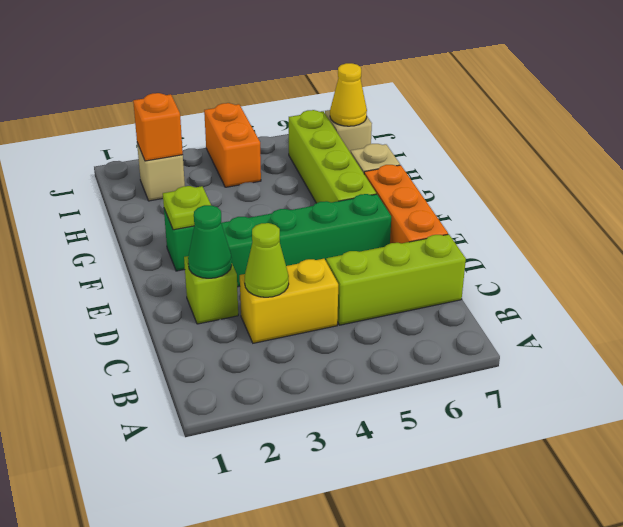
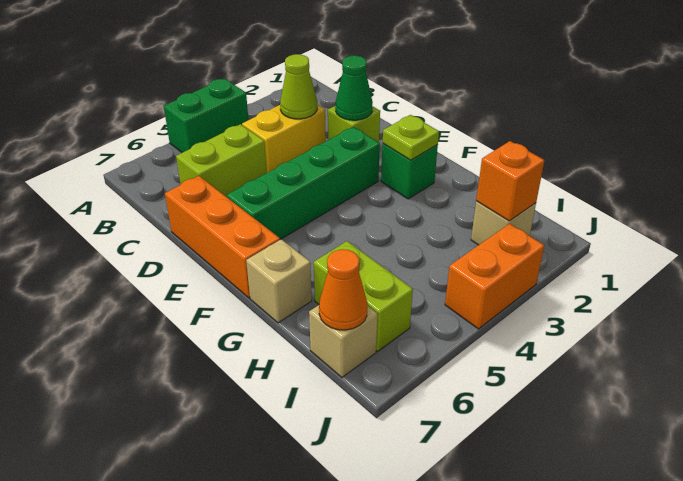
none -> green brick A4:A5 level 1
lime brick C5:C7 level 1 -> lime brick C5:C6 level 1
lime brick F6:I6 level 1 -> lime brick H6:I6 level 1
orange brick I4:J4 level 1 -> orange brick J3:J4 level 1
yellow cone I7 level 2 -> orange cone I7 level 2

